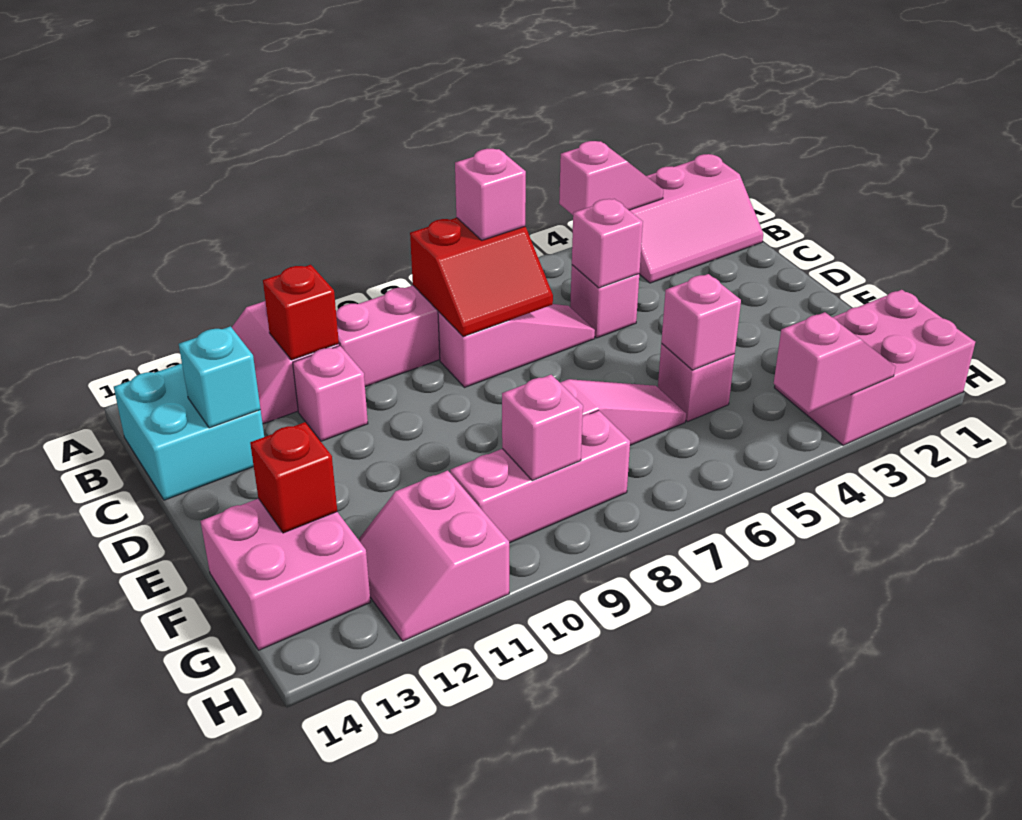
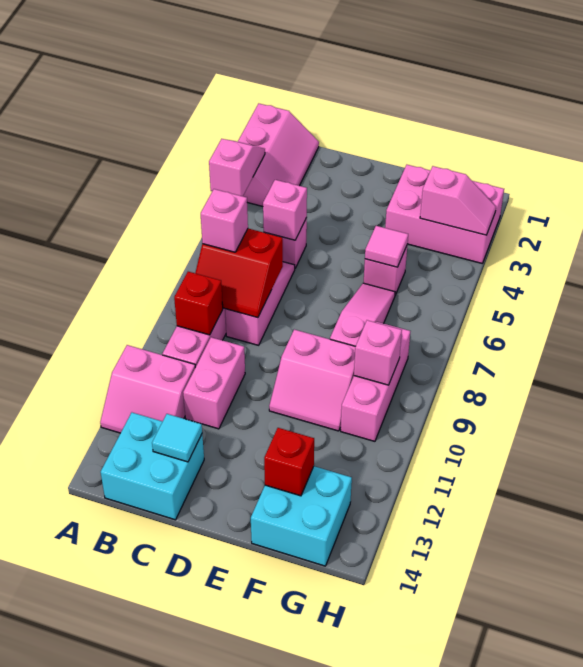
red slope B7:C8 level 2 top B -> red slope B7:C8 level 2 top 7
red brick B11 level 2 -> red brick B9 level 2
pink brick C11 level 1 -> pink brick C10:C11 level 1
cyan brick C13 level 2 -> cyan tile C13 level 2
pink brick F5 level 2 -> pink tile F5 level 2
pink brick F13:G14 level 1 -> cyan brick F13:G14 level 1
pink brick G1:H3 level 1 -> pink brick F2:H3 level 1
pink slope G11:H12 level 1 top 11 -> pink slope E9:F10 level 1 top 9
pink slope H3:H4 level 2 top 4 -> pink slope G3:H3 level 2 top G

